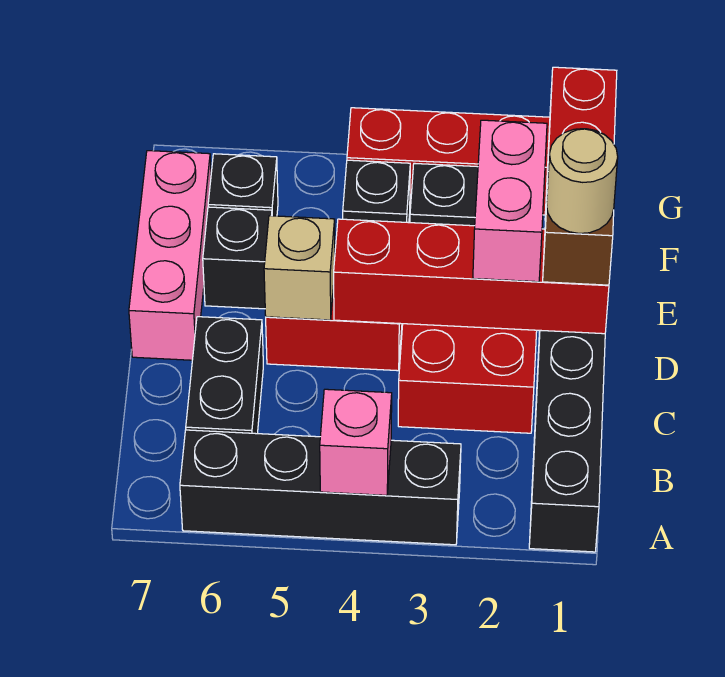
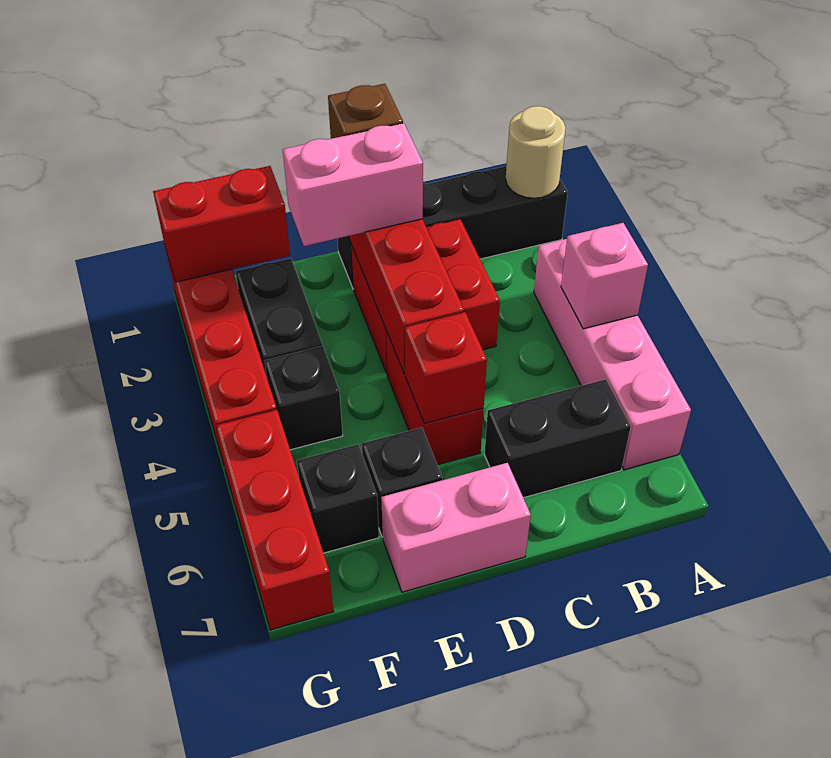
black brick A3:A6 level 1 -> pink brick A3:A6 level 1
tan round brick D1 level 4 -> tan round brick A1 level 2
tan brick D5 level 2 -> red brick D5 level 2
pink brick D7:F7 level 1 -> pink brick D7:E7 level 1
none -> red brick G5:G7 level 1

